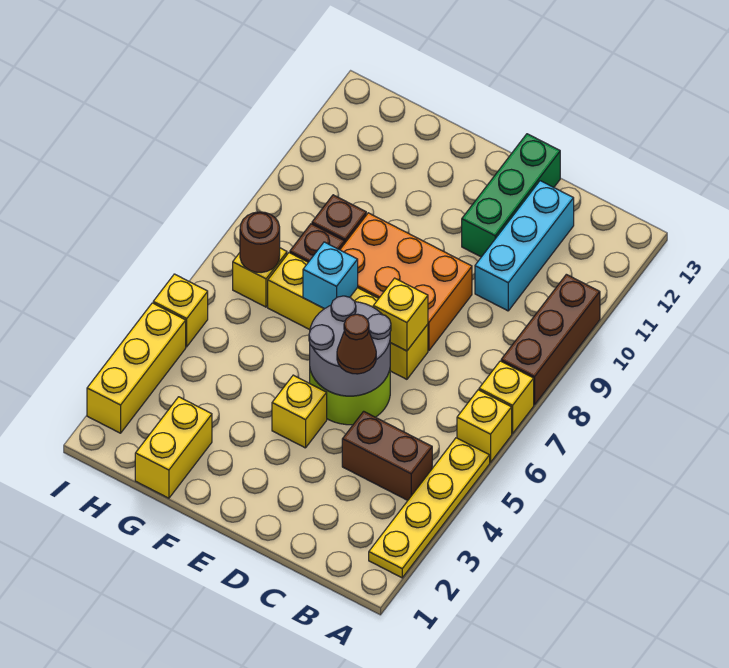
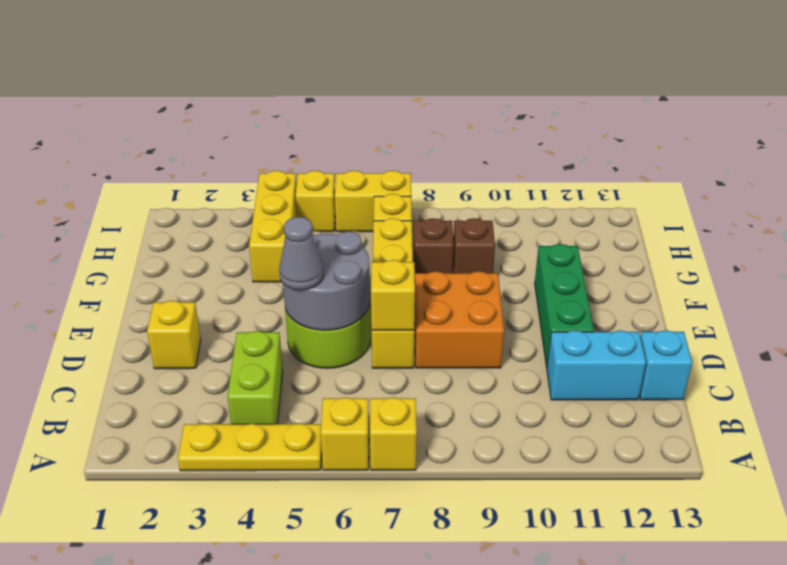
yellow plate A2:A5 level 1 -> yellow plate A3:A5 level 1
brown brick A8:A10 level 1 -> none
brown brick B4:C4 level 1 -> lime brick B4:C4 level 1
cyan brick C10:C12 level 1 -> cyan brick C11:C12 level 1
brown cone D5 level 3 -> grey cone D5 level 3
orange brick D8:F9 level 1 -> orange brick D8:E9 level 1
green brick D11:D13 level 1 -> green brick D11:F11 level 1
yellow brick E4 level 1 -> yellow brick D2 level 1
cyan brick F7 level 2 -> cyan brick C13 level 1
yellow brick G1:G2 level 1 -> yellow brick I6:I7 level 1
brown round brick H7 level 2 -> none
yellow brick I2:I4 level 1 -> yellow brick G4:I4 level 1

